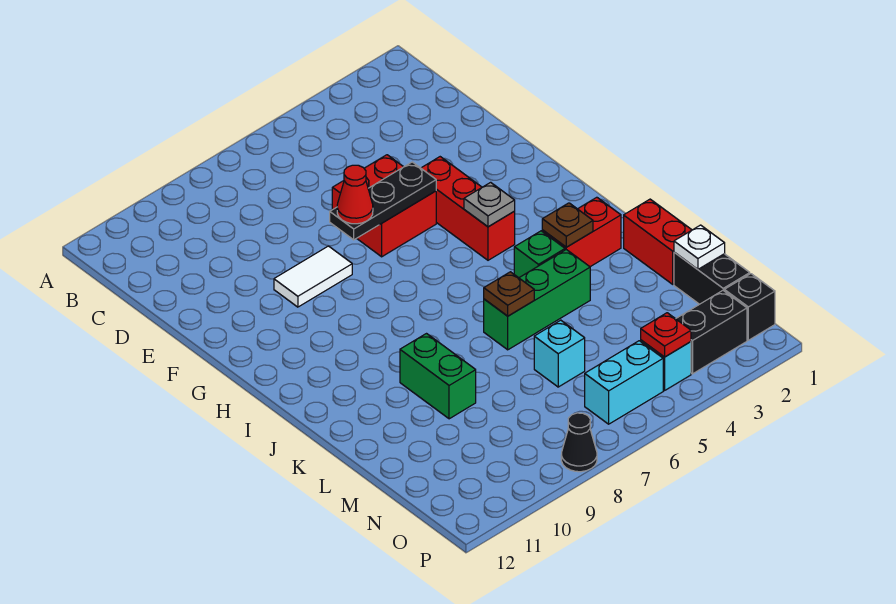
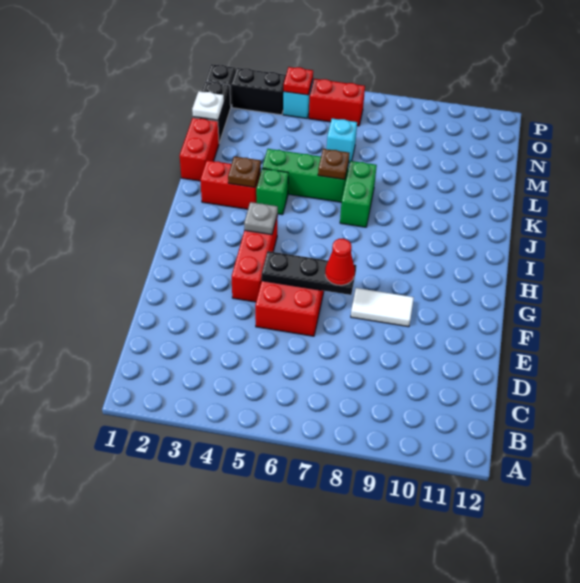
green brick K9:L9 level 1 -> green brick J7:K7 level 1
cyan brick O5:O6 level 1 -> red brick O5:O6 level 1
black cone P8 level 1 -> none

